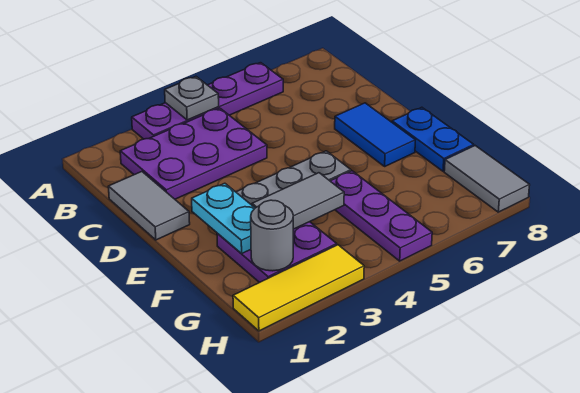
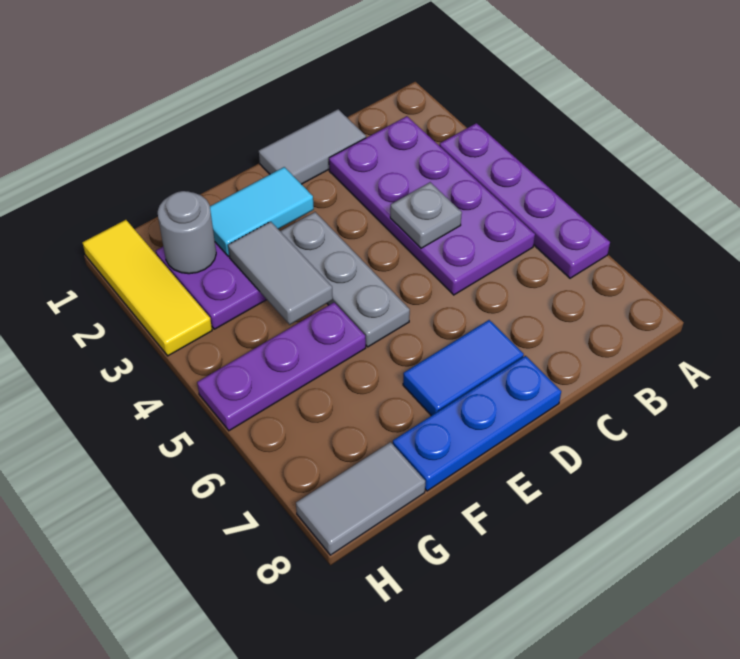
grey plate A4 level 2 -> grey plate C4 level 2
purple plate B2:C4 level 1 -> purple plate B2:C5 level 1
cyan plate E2:F2 level 2 -> cyan tile E2:F2 level 2
blue plate E8:F8 level 1 -> blue plate D8:F8 level 1

